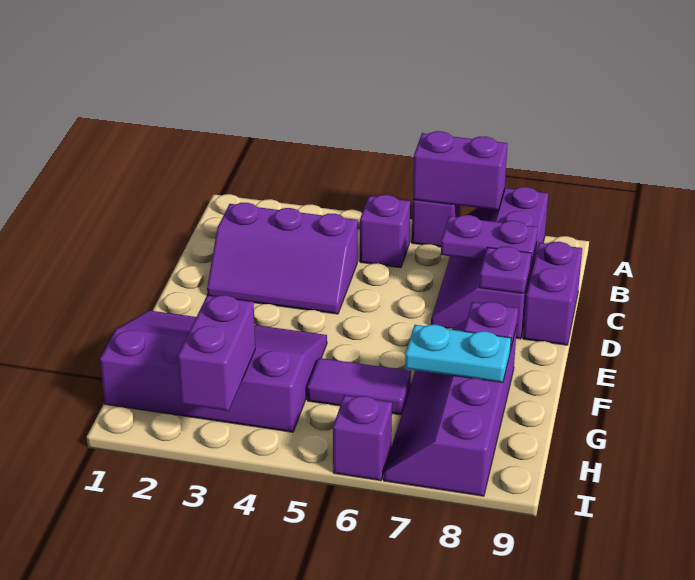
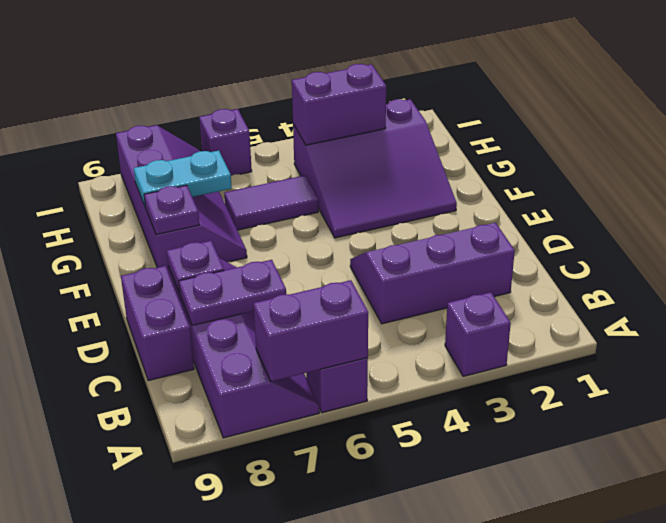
purple brick B5 level 1 -> purple brick A3 level 1
purple slope F1:H4 level 1 top H -> purple slope F2:H4 level 1 top H
purple brick H3:I3 level 2 -> purple brick H3:H4 level 2

